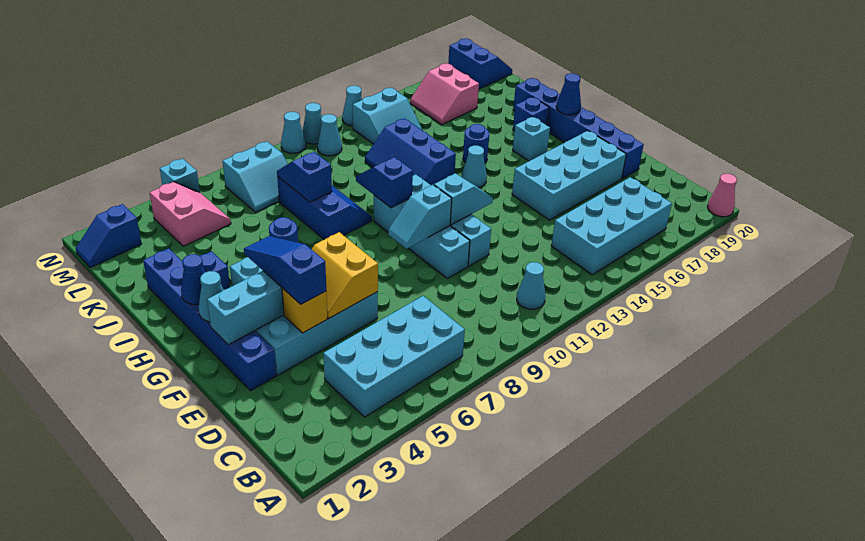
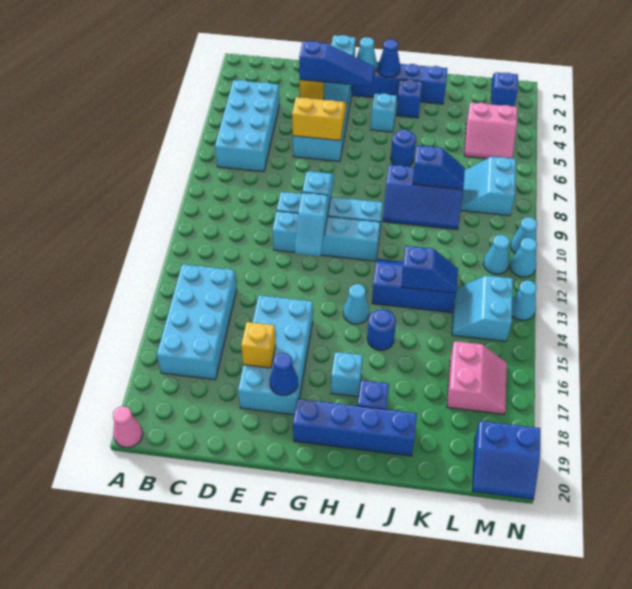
cyan cone B11 level 1 -> none
none -> yellow brick E17 level 2
blue brick E19:J19 level 1 -> blue brick G19:J19 level 1
blue slope H10:I10 level 2 top H -> blue slope J13:K13 level 2 top J
blue cone H19 level 2 -> blue cone F18 level 2
pink slope L16:M17 level 1 top 17 -> pink slope L16:M17 level 1 top L
cyan brick N5 level 1 -> none

